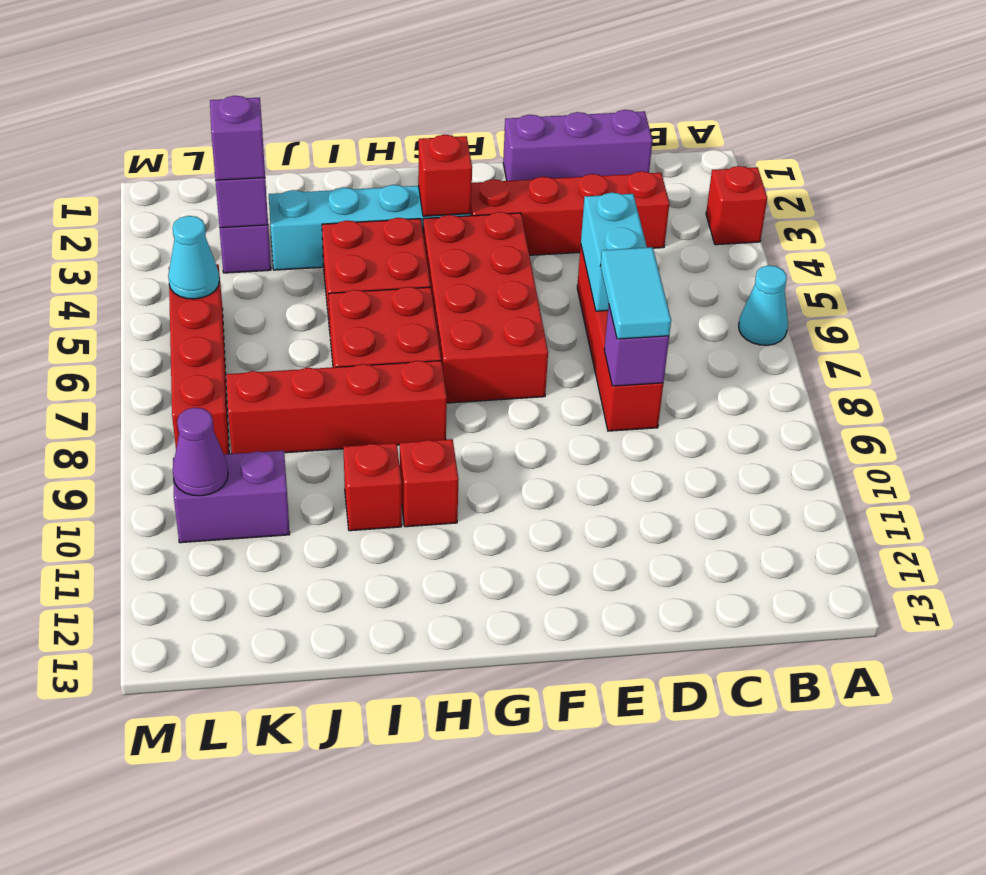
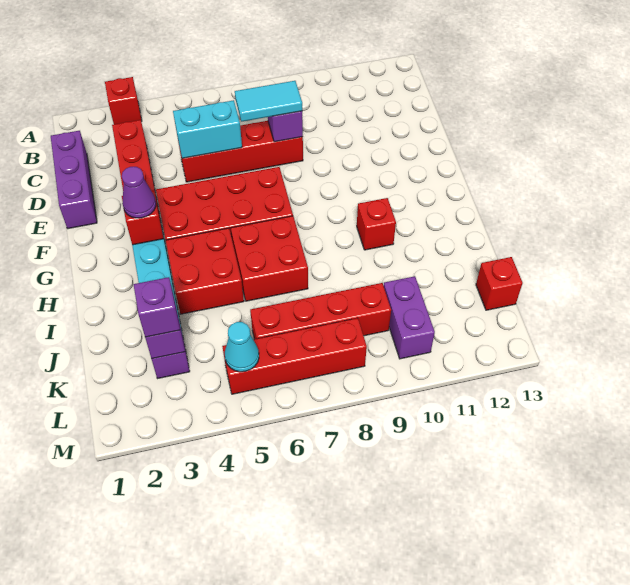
cyan cone A6 level 1 -> none
red brick H8:K8 level 1 -> red brick K6:K9 level 1
red brick I10 level 1 -> red brick K13 level 1
purple cone L10 level 2 -> purple cone G3 level 3

